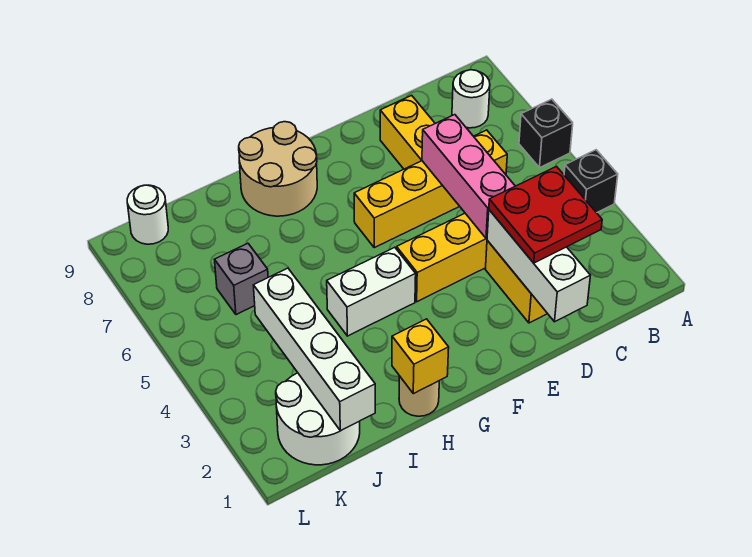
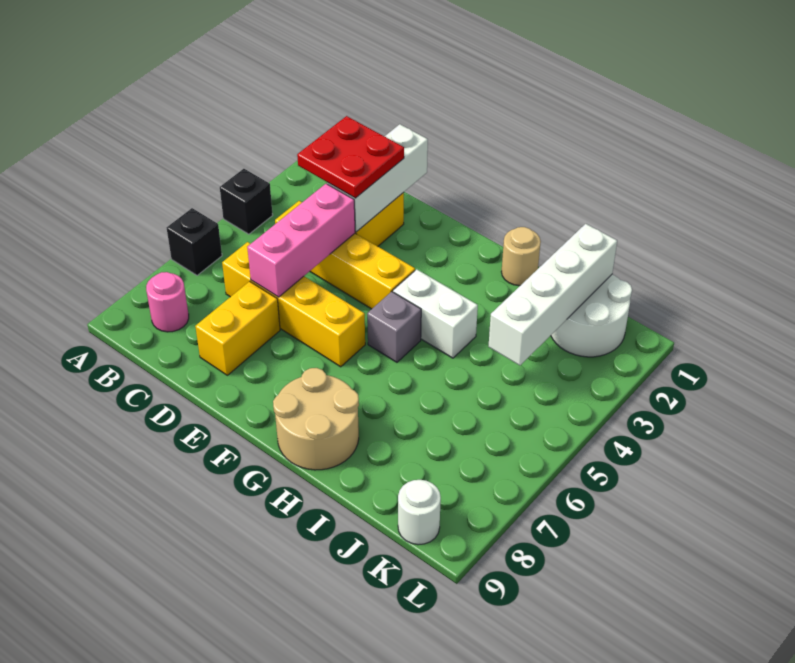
white round brick B8 level 1 -> pink round brick B8 level 1
yellow brick H1 level 2 -> none
grey brick J6 level 1 -> grey brick G5 level 1

